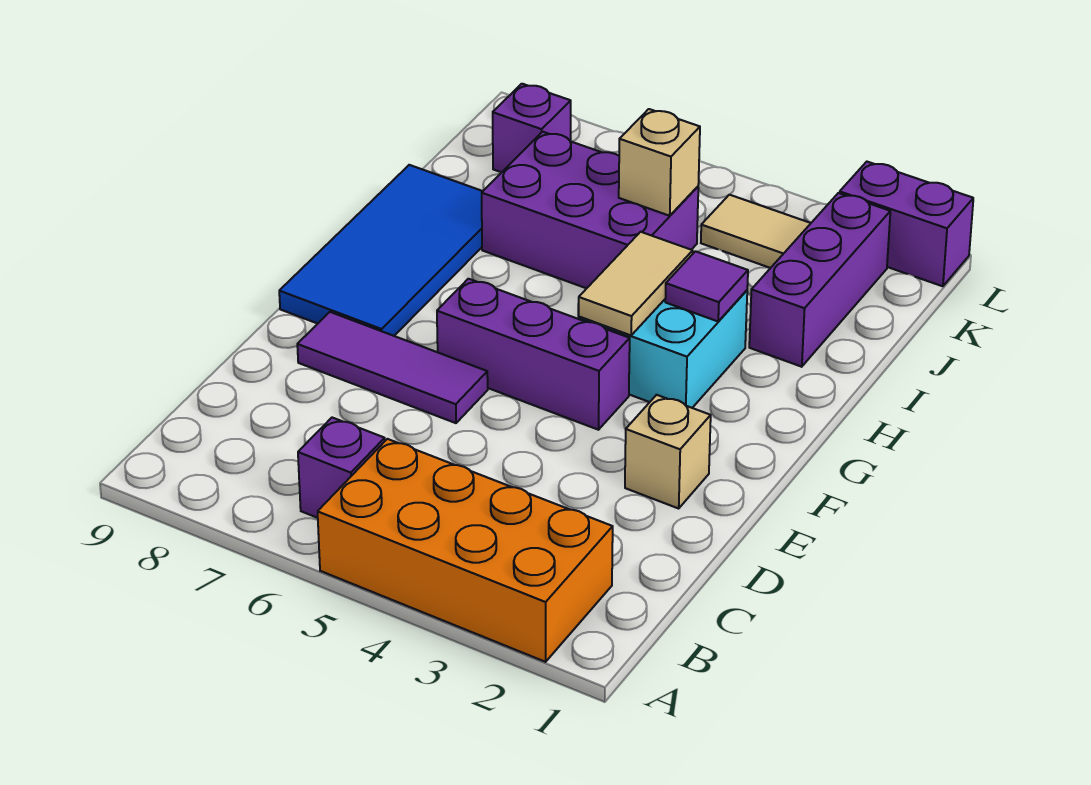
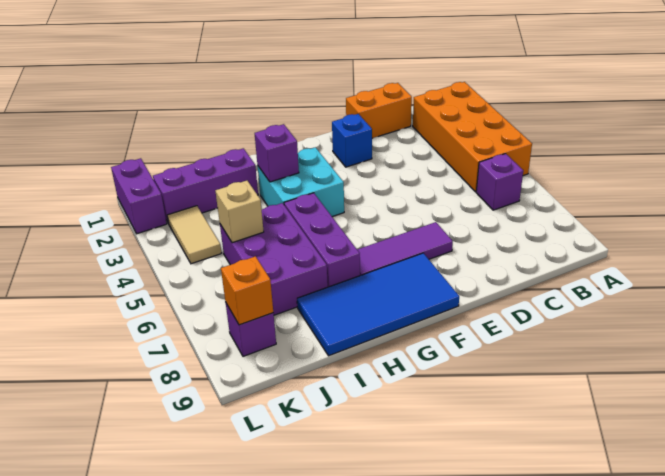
none -> orange brick C1:D1 level 1
tan brick E2 level 1 -> blue brick E2 level 1
purple tile E6:E8 level 1 -> purple tile E7:G7 level 1
purple brick F4:F6 level 1 -> purple brick H5:H7 level 1
tan tile G4:H4 level 2 -> none
purple tile H3 level 2 -> purple brick H3 level 2
none -> orange brick K8 level 2

